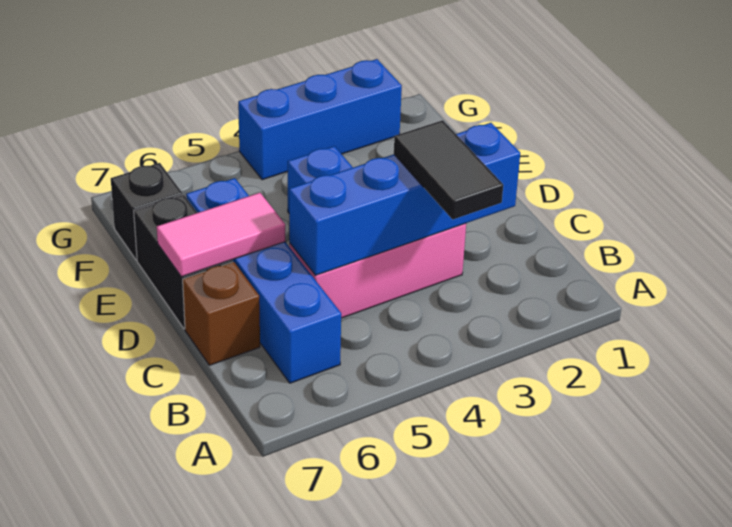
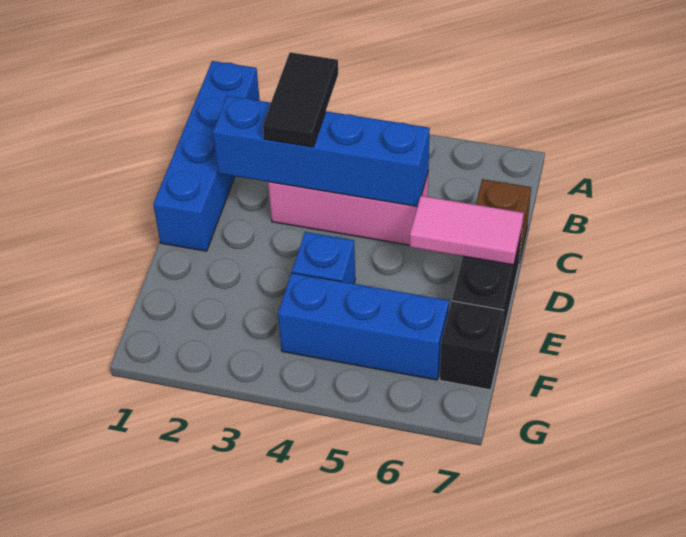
blue brick B6:E6 level 1 -> blue brick A1:D1 level 1
blue brick G2:G4 level 1 -> blue brick F4:F6 level 1

